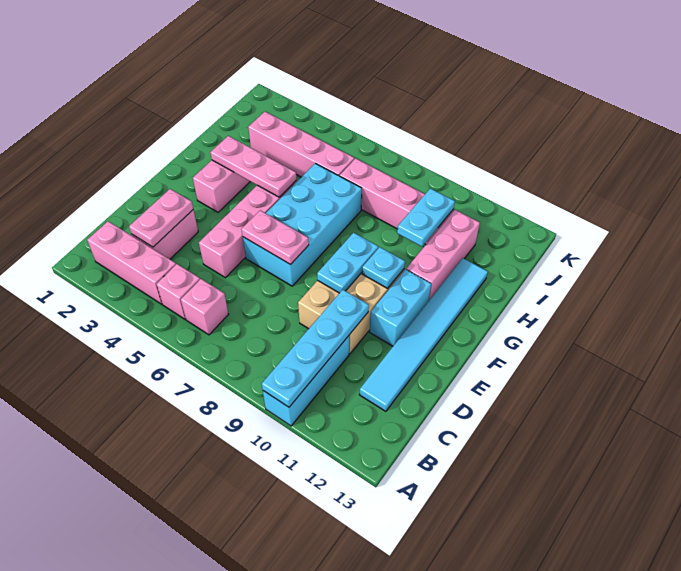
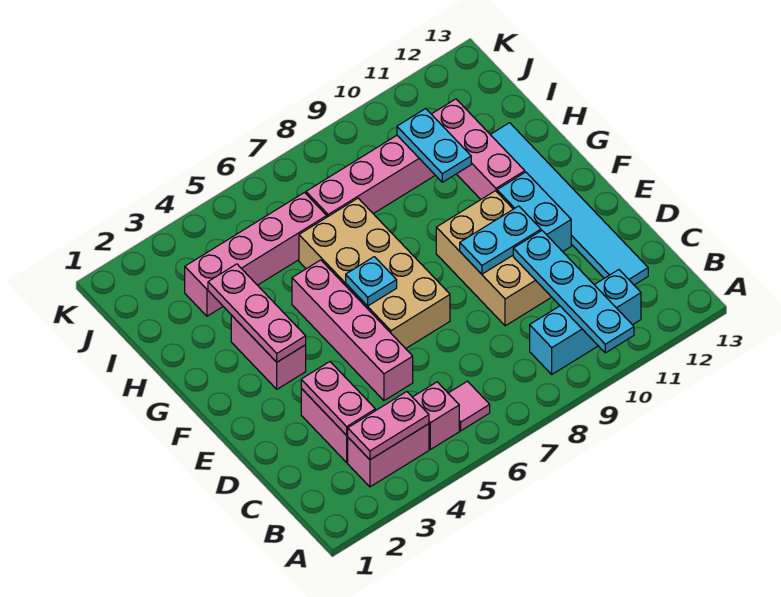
cyan brick A10:C10 level 1 -> cyan brick B9:B11 level 1
pink brick B2:B4 level 1 -> pink brick B3:B4 level 1
pink brick B6 level 1 -> pink tile B6 level 1
cyan brick E6:H7 level 1 -> tan brick E6:H7 level 1
pink plate E6:E7 level 2 -> pink plate B3:B4 level 2
cyan plate E9:F9 level 2 -> cyan plate E9:E10 level 2
cyan plate F10 level 2 -> cyan plate F6 level 2
pink plate G3:G5 level 2 -> pink plate F3:H3 level 2

